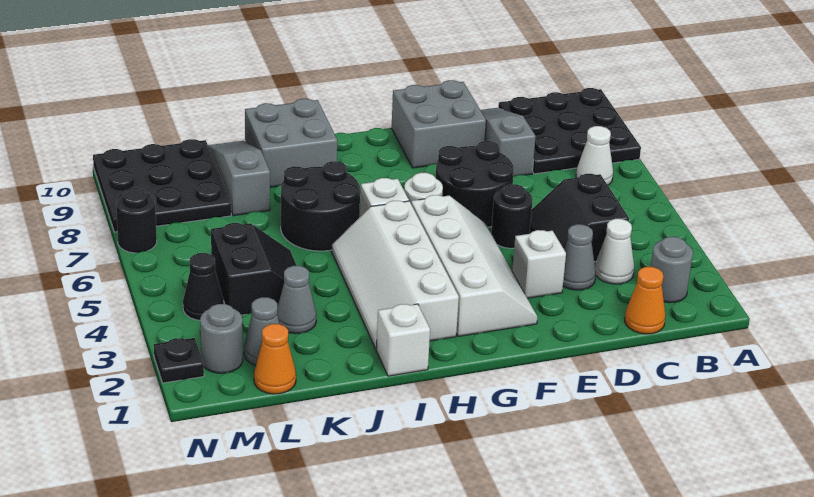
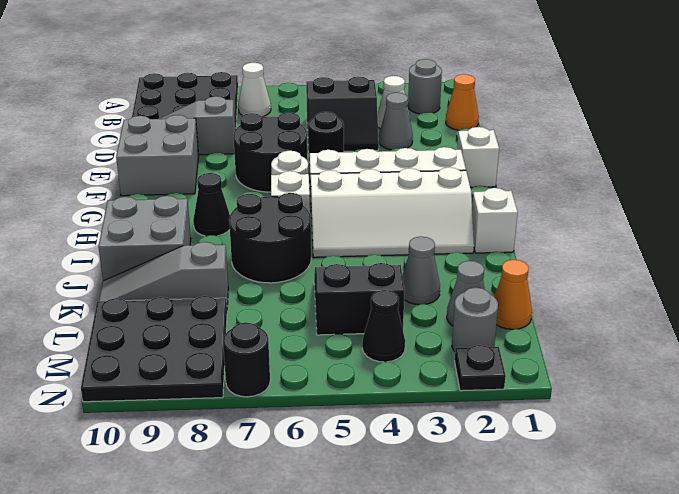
white brick E3 level 1 -> white brick F1 level 1
none -> black cone H8 level 1

